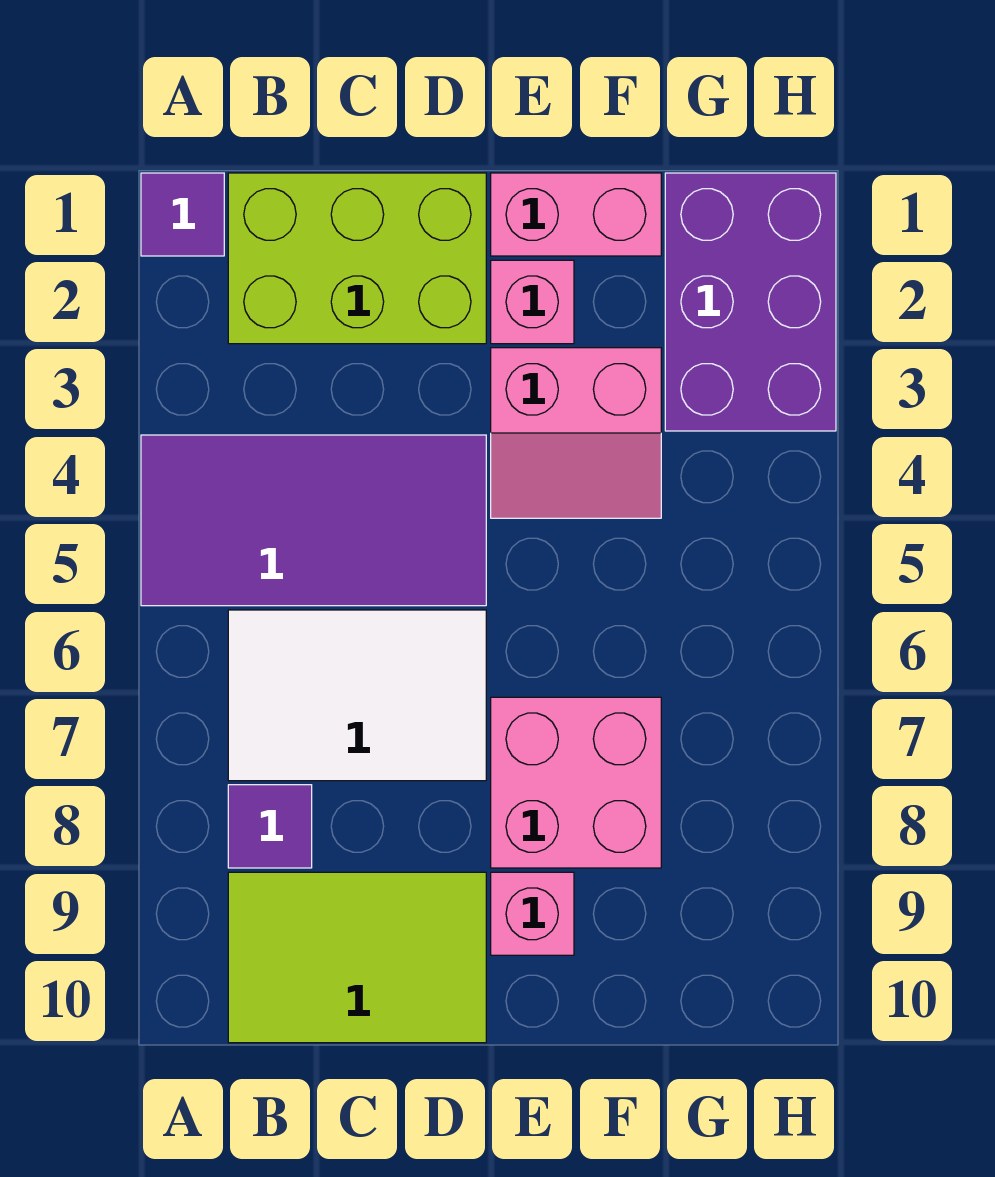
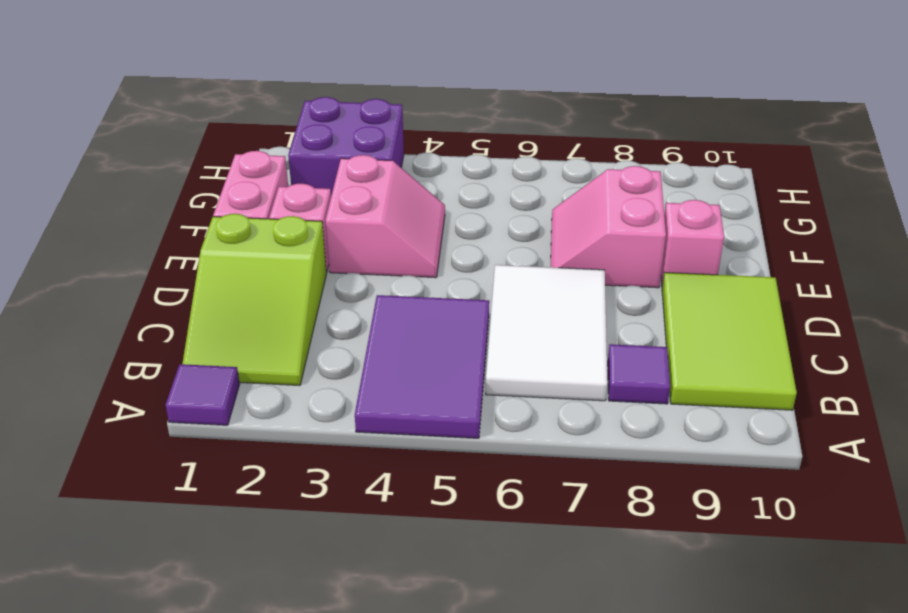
purple tile A4:D5 level 1 -> purple tile A4:C5 level 1
lime brick B1:D2 level 1 -> lime slope B1:D2 level 1 top D
pink brick E7:F8 level 1 -> pink slope E7:F8 level 1 top 8
purple brick G1:H3 level 1 -> purple brick G2:H3 level 1

